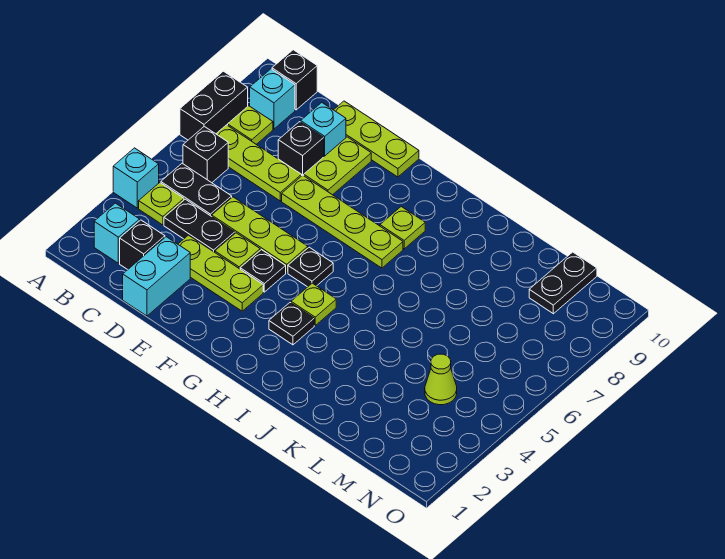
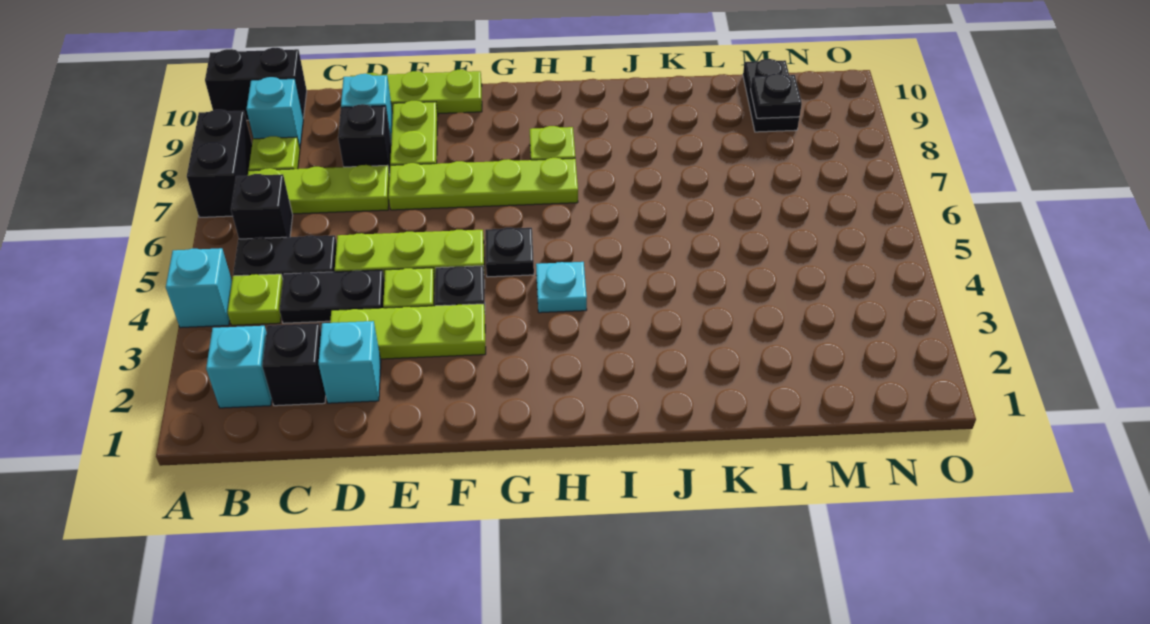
black brick B10 level 1 -> black brick A10:B10 level 1
cyan brick D1:D2 level 1 -> cyan brick D2 level 1
black plate H3 level 1 -> black plate M9 level 2
lime plate H4 level 1 -> cyan plate H4 level 1
lime cone M4 level 1 -> none

